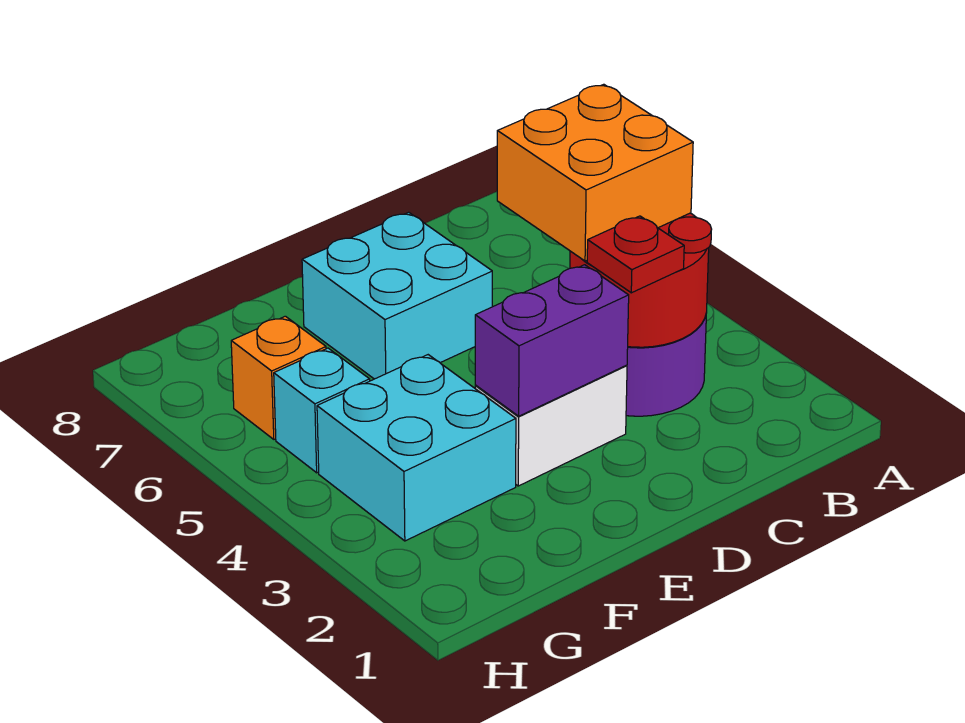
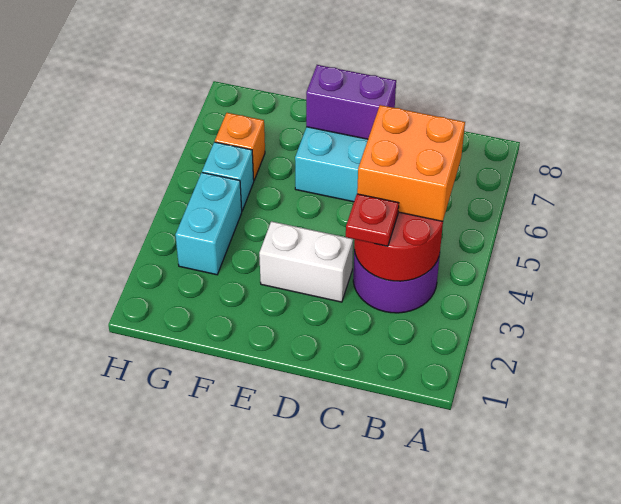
purple brick D3:E3 level 2 -> purple brick D7:E7 level 2
cyan brick F3:G4 level 1 -> cyan brick G3:G4 level 1

